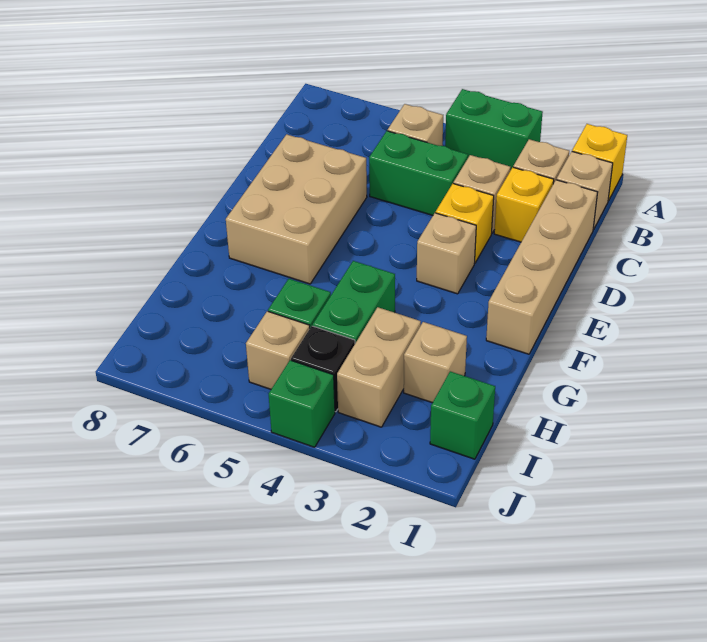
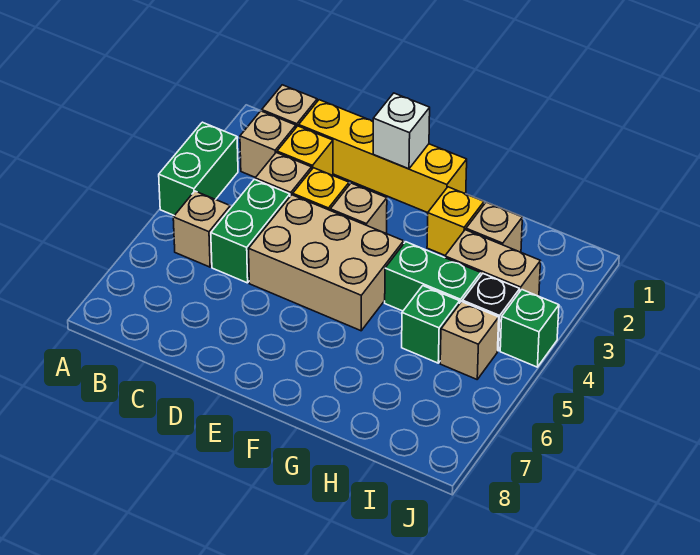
yellow brick A1 level 1 -> yellow brick G2 level 1
tan brick C1:F1 level 1 -> yellow brick C1:F1 level 1
tan brick D6:F7 level 1 -> tan brick D4:F5 level 1
none -> white brick E1 level 2
green brick I1 level 1 -> none

